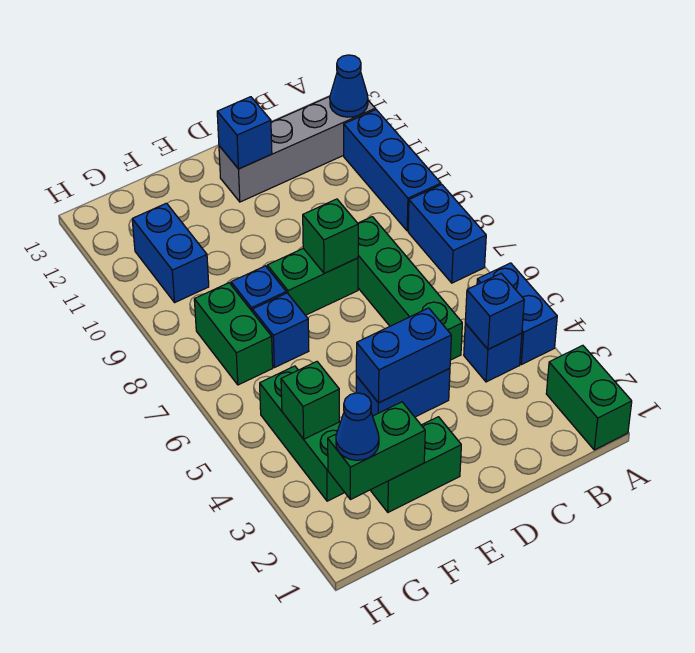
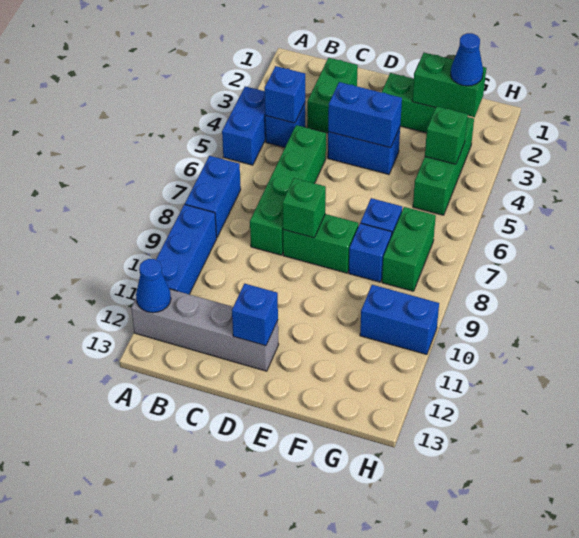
green brick A1:A2 level 1 -> green brick C2:C3 level 1
blue brick G10:G11 level 1 -> blue brick G10:H10 level 1

